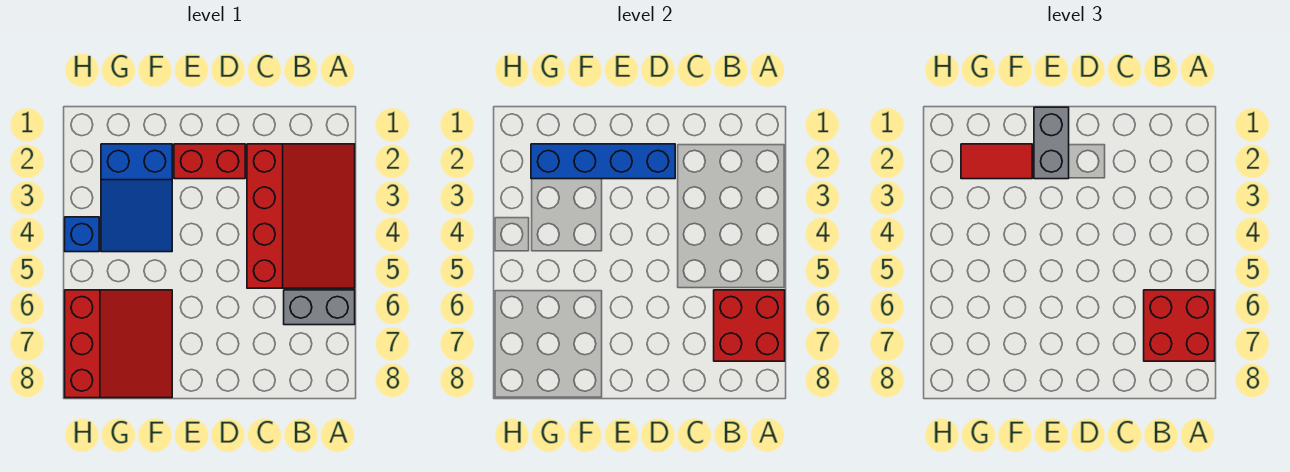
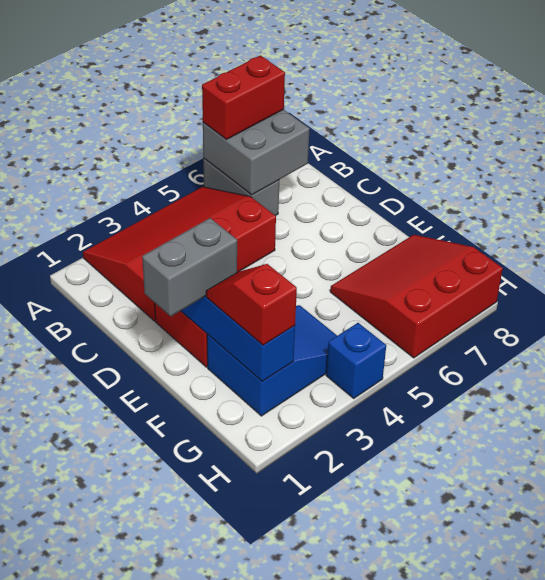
red brick A6:B7 level 2 -> grey brick A6:B7 level 2
red brick A6:B7 level 3 -> red brick A6:A7 level 3
red tile F2:G2 level 3 -> red slope F2:G2 level 3 top G

